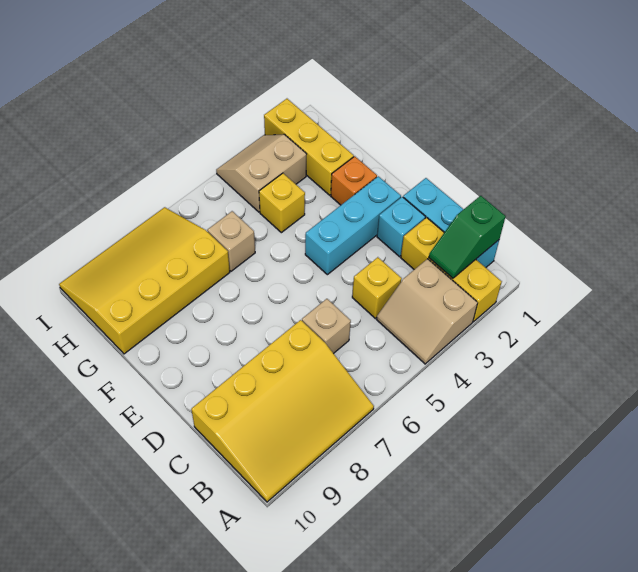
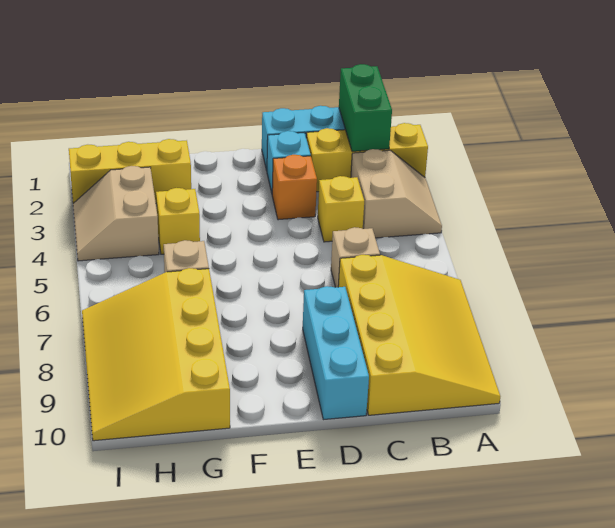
tan slope A3:B4 level 1 top 3 -> tan slope A3:B4 level 1 top B
green slope B1:B2 level 2 top 1 -> green brick B1:B2 level 2
cyan brick E2:E4 level 1 -> cyan brick D8:D10 level 1
orange brick F2 level 1 -> orange brick D3 level 1

